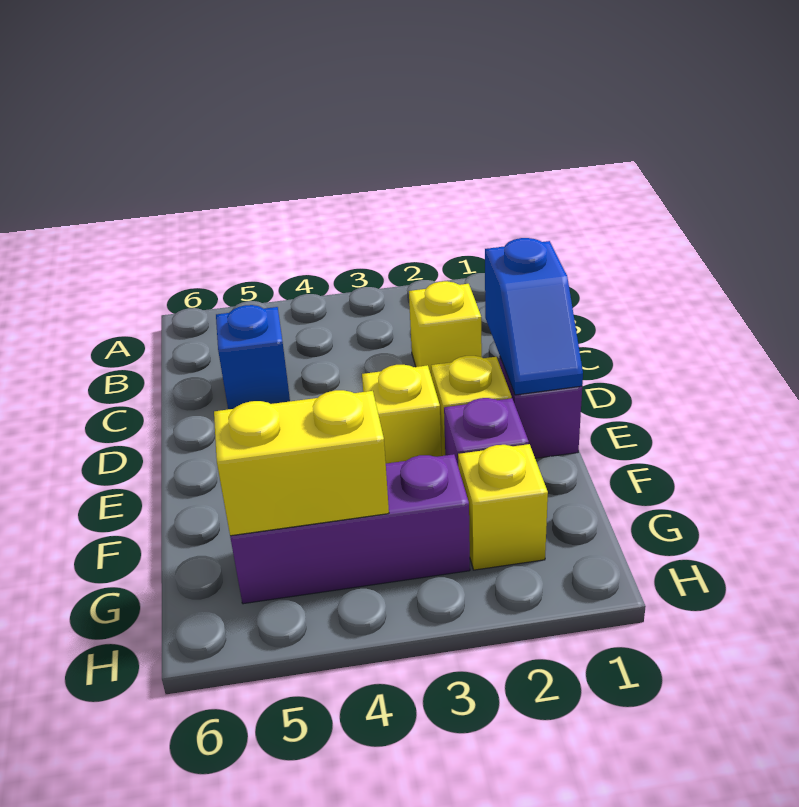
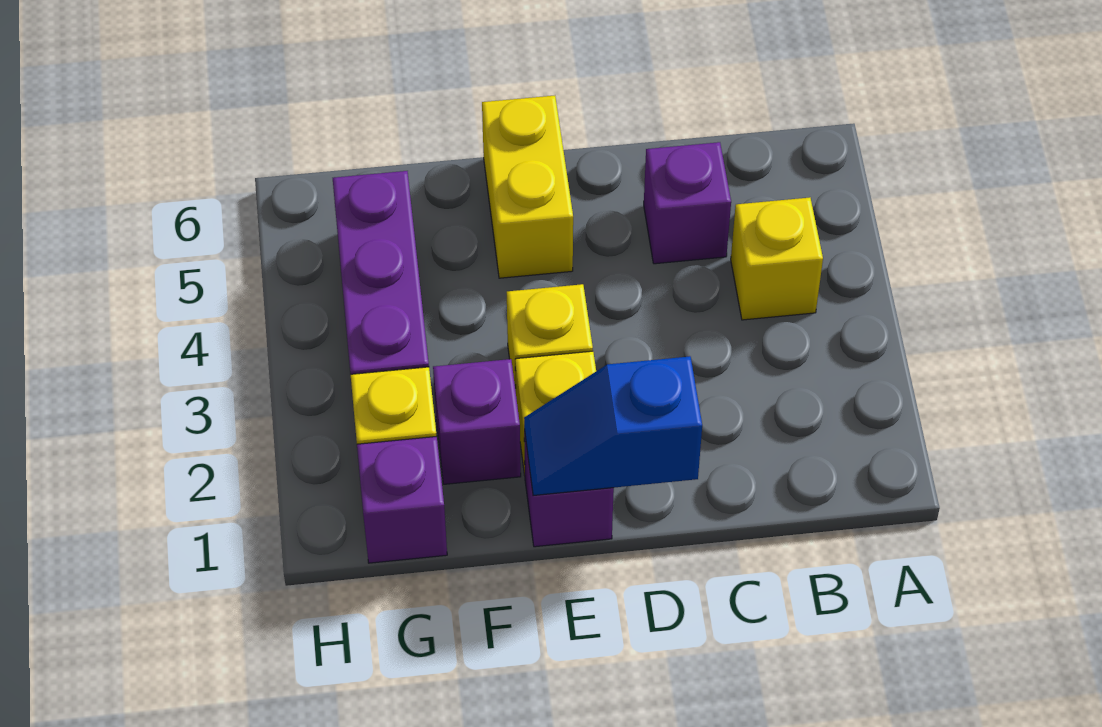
yellow brick C2 level 1 -> yellow brick B4 level 1
blue brick C5 level 1 -> purple brick C5 level 1
none -> purple brick G1 level 1
yellow brick G4:G5 level 2 -> yellow brick E5:E6 level 1

